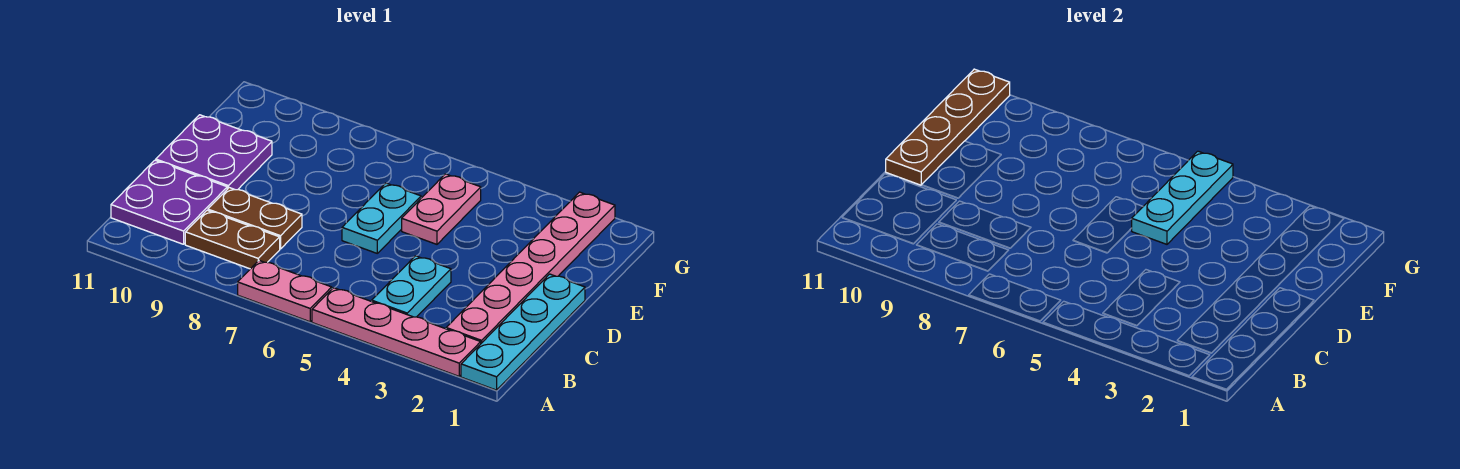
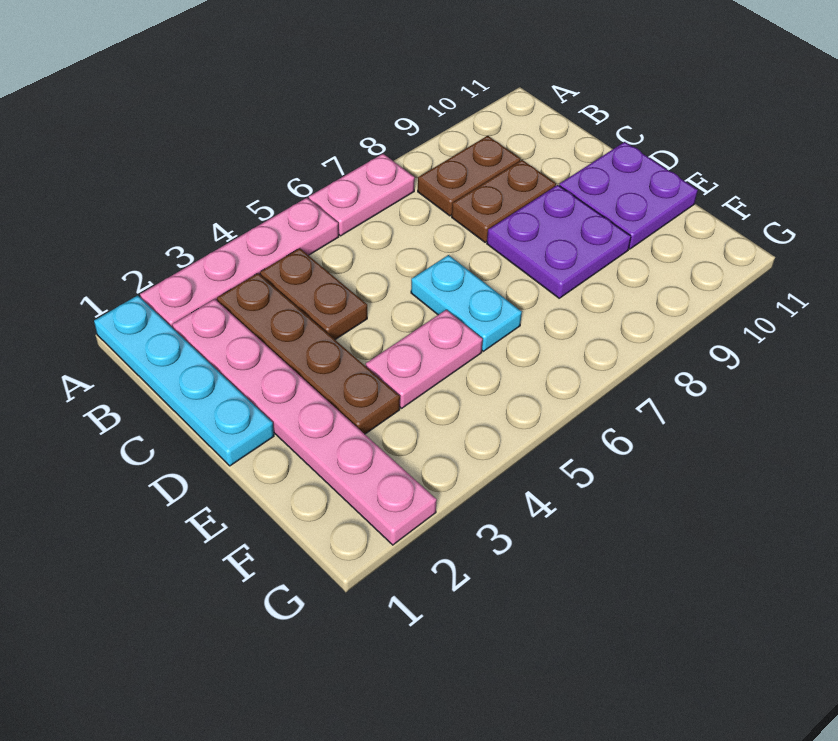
cyan plate B4:C4 level 1 -> brown plate B4:C4 level 1
purple plate B10:C11 level 1 -> purple plate D8:E9 level 1
brown plate D11:G11 level 2 -> brown plate B3:E3 level 1
pink plate E5:F5 level 1 -> pink plate E4:E5 level 1
cyan plate E5:G5 level 2 -> none

